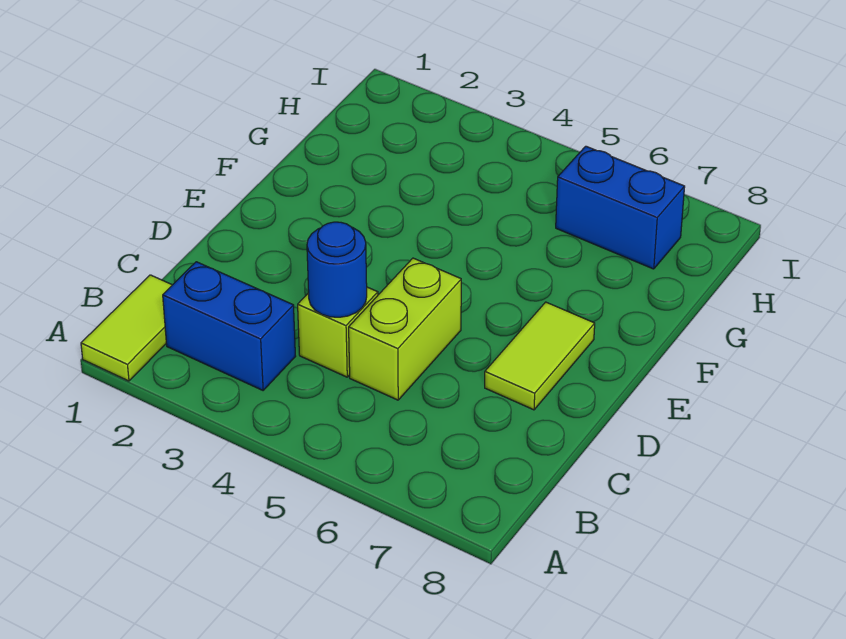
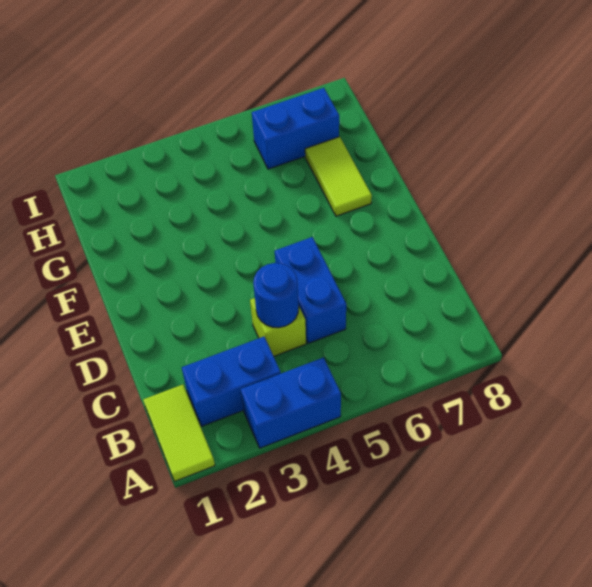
none -> blue brick A3:A4 level 1
lime brick C5:D5 level 1 -> blue brick C5:D5 level 1
lime tile D7:E7 level 1 -> lime tile F7:G7 level 1

